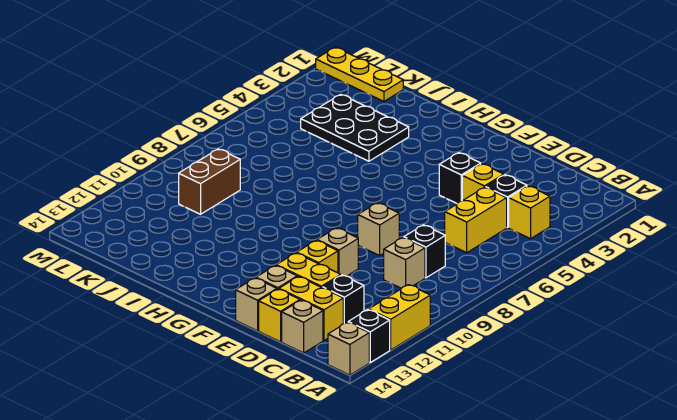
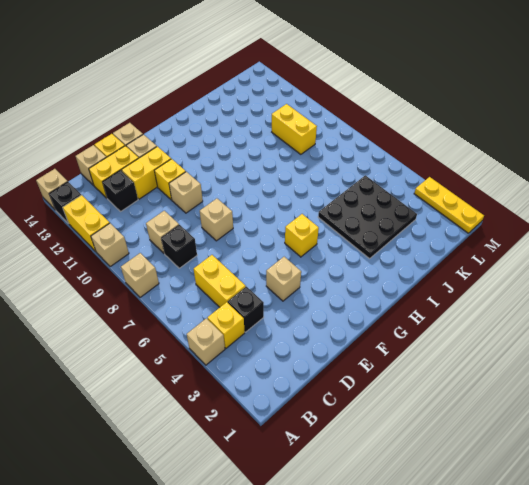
none -> tan brick A4 level 1
none -> tan brick A8 level 1
none -> tan brick A10 level 1
yellow brick D4 level 1 -> yellow brick G5 level 1
black brick E4 level 1 -> tan brick E4 level 1
black plate I3:K4 level 1 -> black plate I3:K5 level 1
yellow plate K1:M1 level 1 -> yellow plate M1:M3 level 1
brown brick K9:K10 level 1 -> yellow brick K9:K10 level 1

